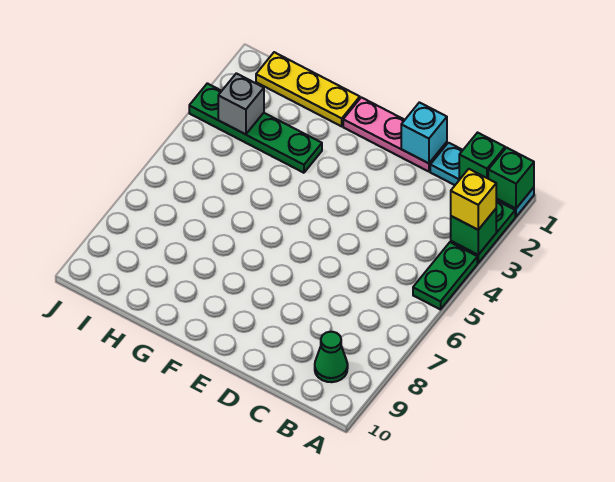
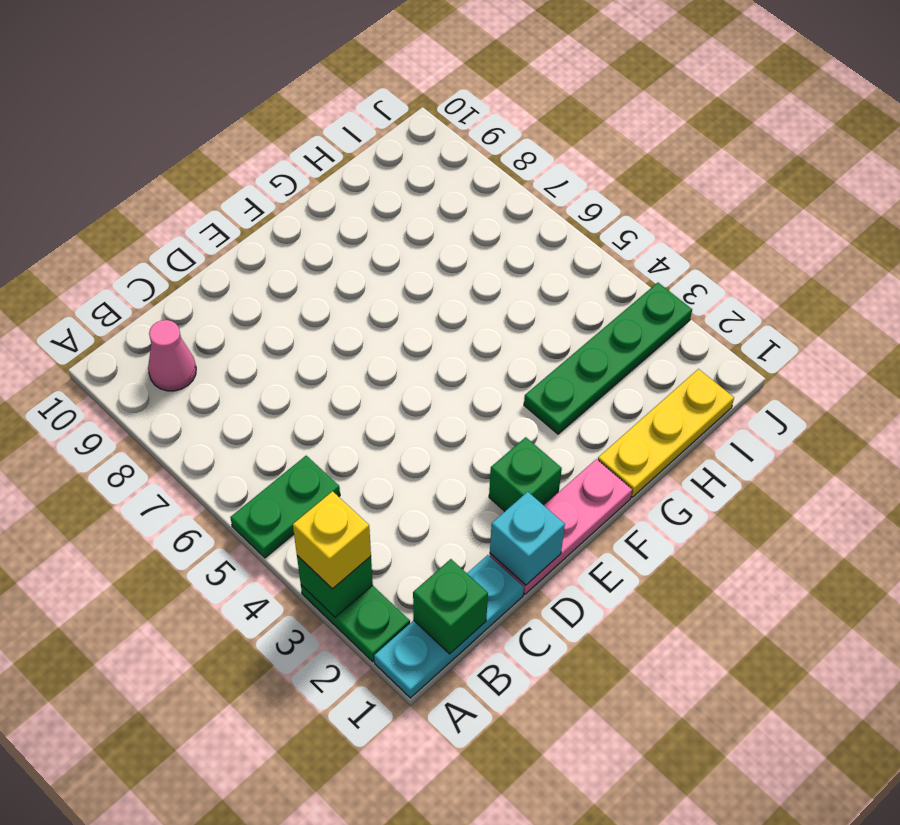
green brick A1 level 2 -> green brick E2 level 1
green plate A4:A5 level 1 -> green plate A5:B5 level 1
green cone B9 level 1 -> pink cone B9 level 1
grey brick I3 level 2 -> none

